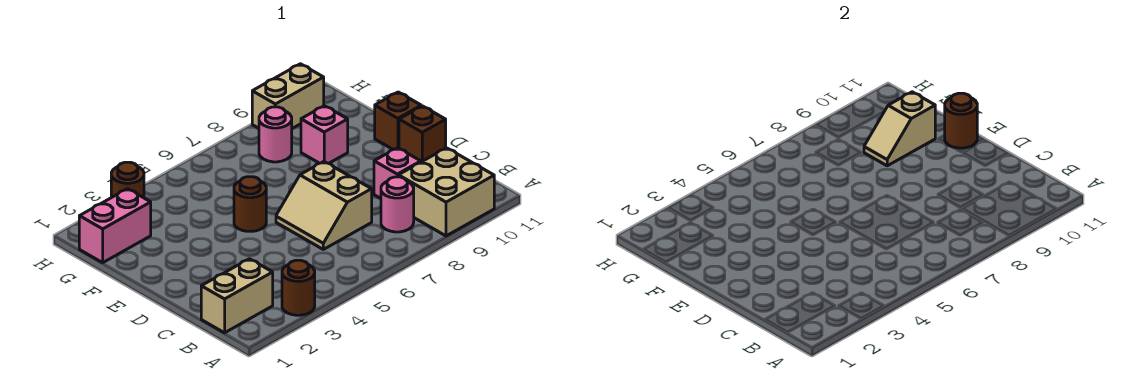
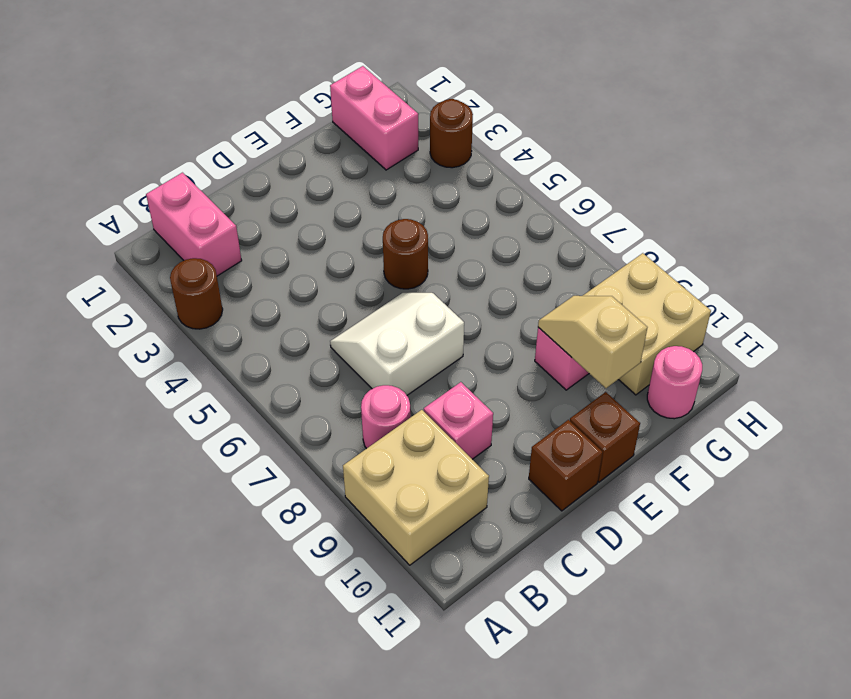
tan brick B1:B2 level 1 -> pink brick B1:B2 level 1
tan slope C6:D7 level 1 top 7 -> white slope C6:D7 level 1 top 7
brown round brick E11 level 2 -> none
pink round brick G8 level 1 -> pink round brick G11 level 1
tan brick H9:H10 level 1 -> tan brick G9:H10 level 1

